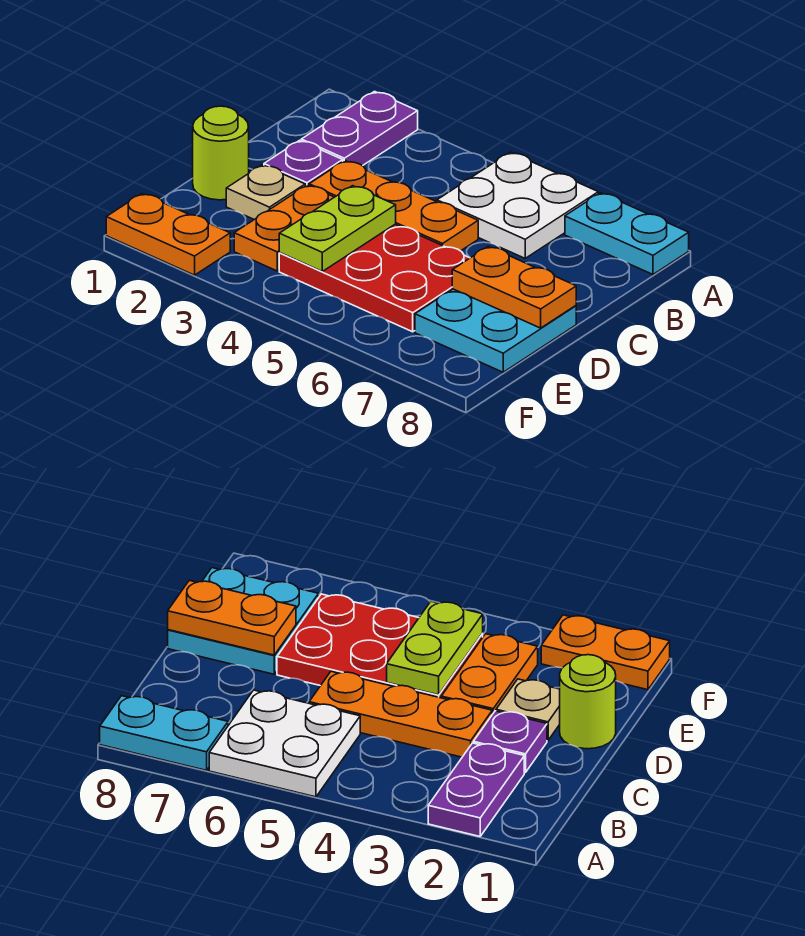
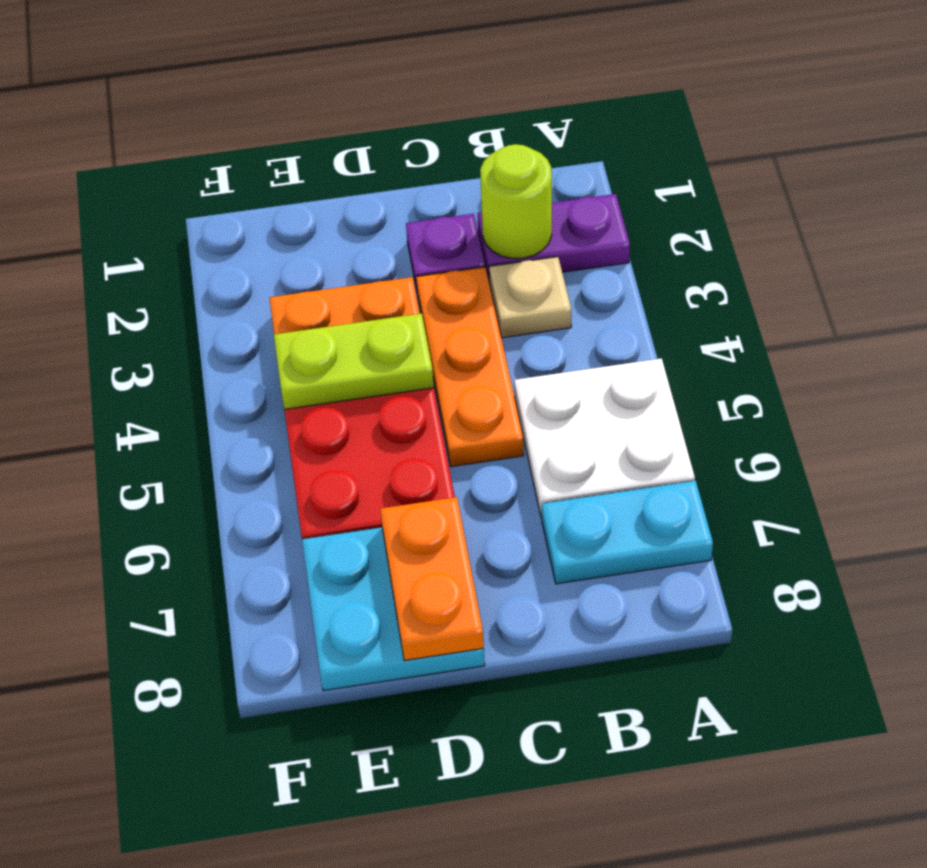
cyan plate A7:A8 level 1 -> cyan plate A7:B7 level 1
lime round brick D1 level 1 -> lime round brick B2 level 2
tan plate D2 level 1 -> tan plate B3 level 1
orange plate F1:F2 level 1 -> none

